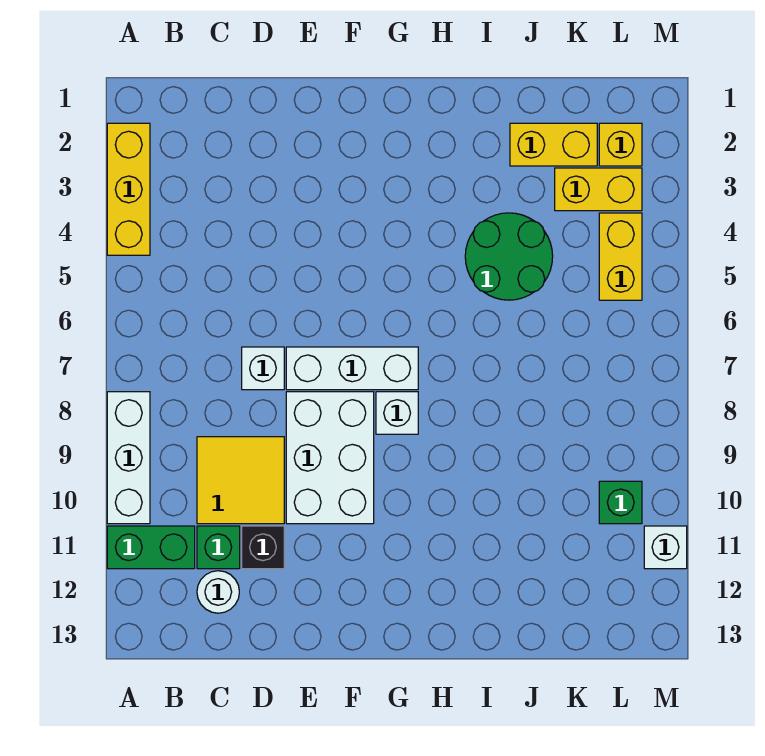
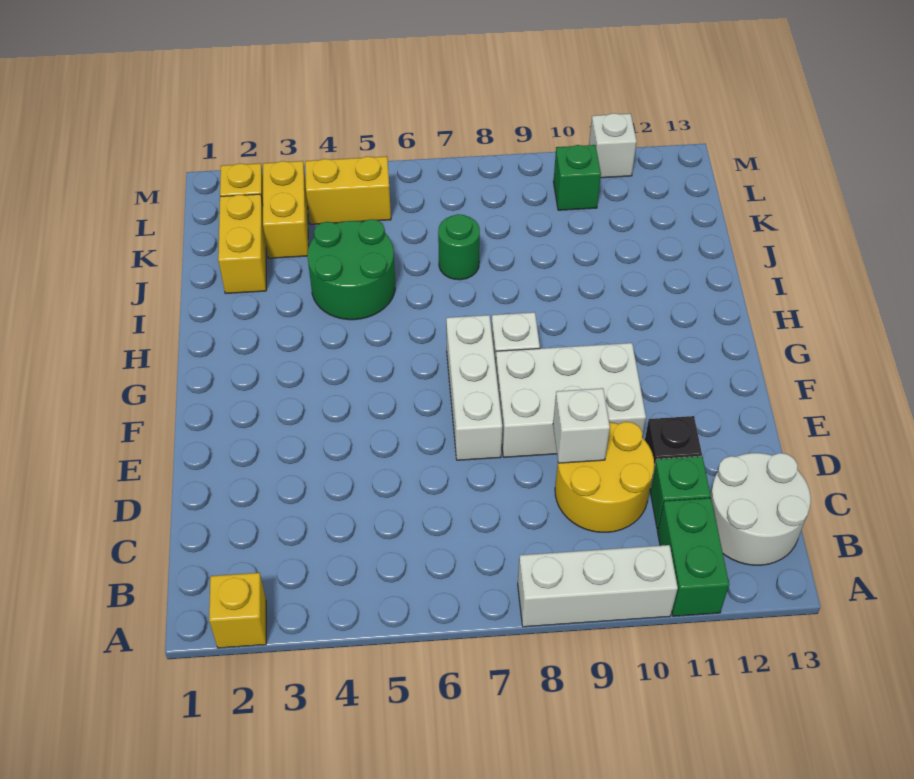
yellow brick A2:A4 level 1 -> yellow brick A2 level 1
yellow tile C9:D10 level 1 -> yellow round brick C9:D10 level 1
white round brick C12 level 1 -> white round brick B12:C13 level 1
white brick D7 level 1 -> white brick D9 level 2
none -> green round brick J7 level 1

